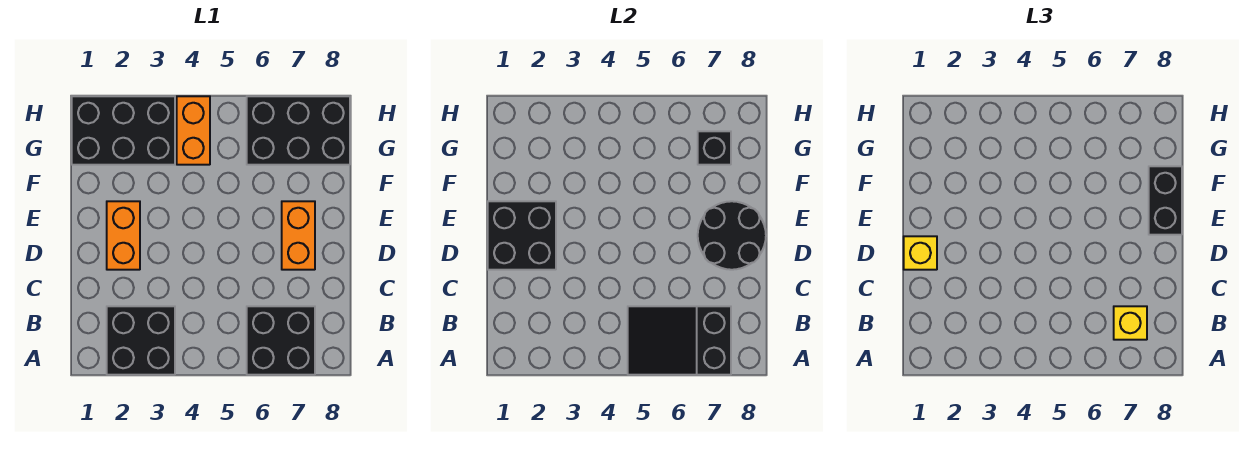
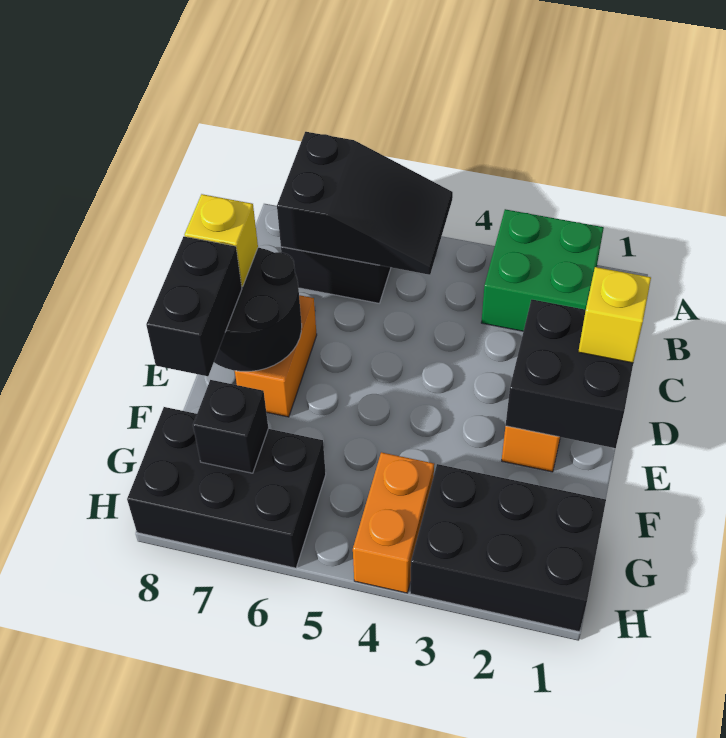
black brick A2:B3 level 1 -> green brick A2:B3 level 1
yellow brick B7 level 3 -> yellow brick D8 level 3

